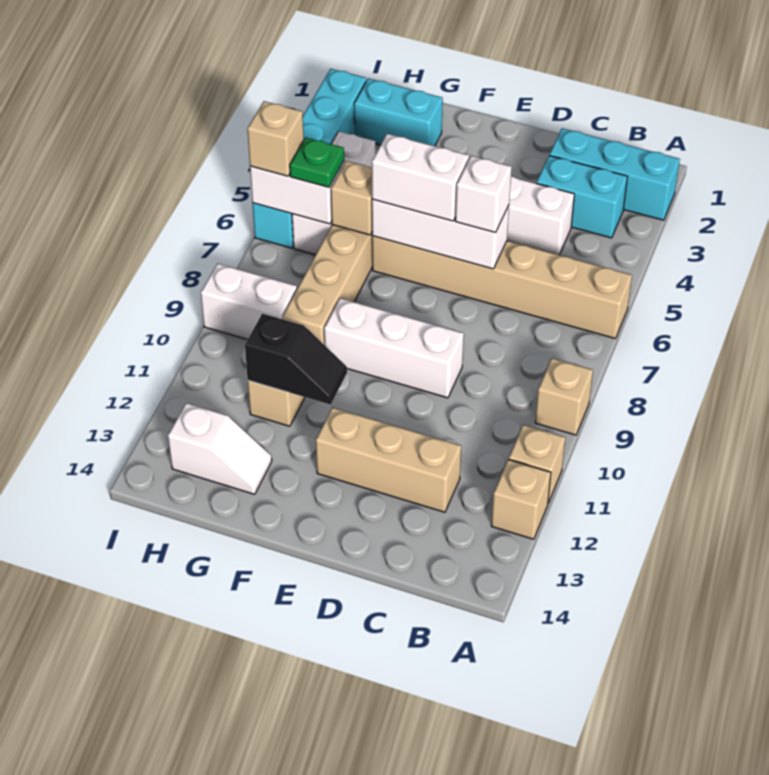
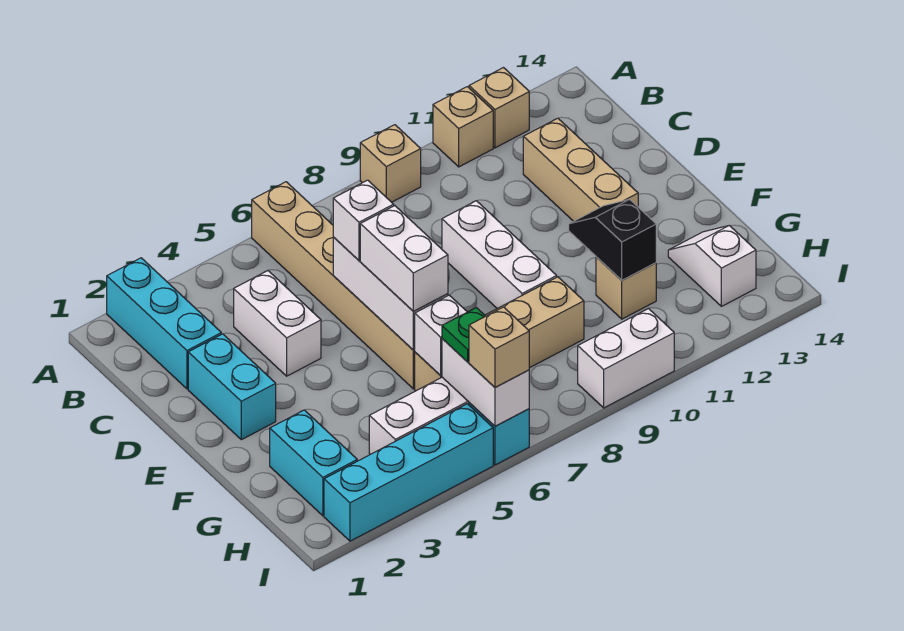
cyan brick B3:C3 level 1 -> cyan brick D2:E2 level 1
tan brick G6 level 2 -> white brick G6 level 2
white brick H9:I9 level 1 -> white brick I9:I10 level 1

